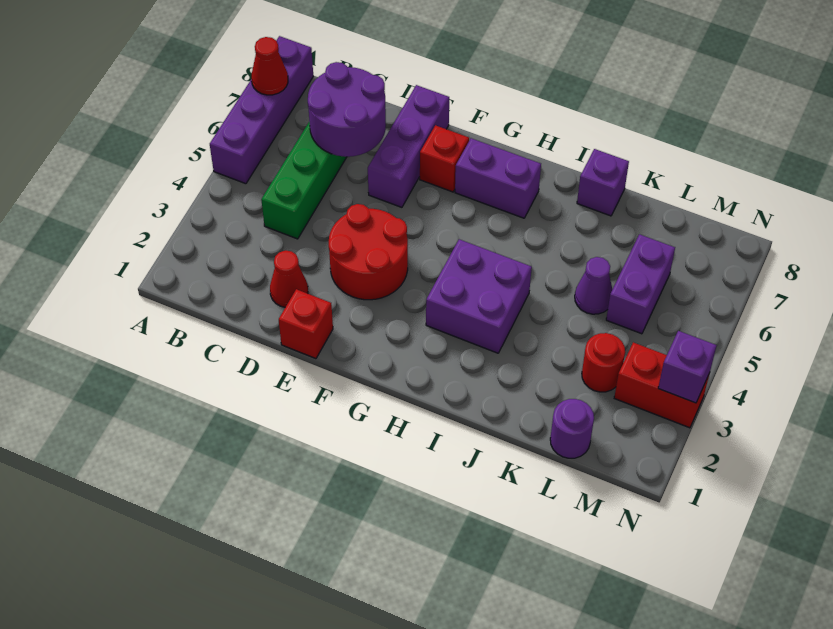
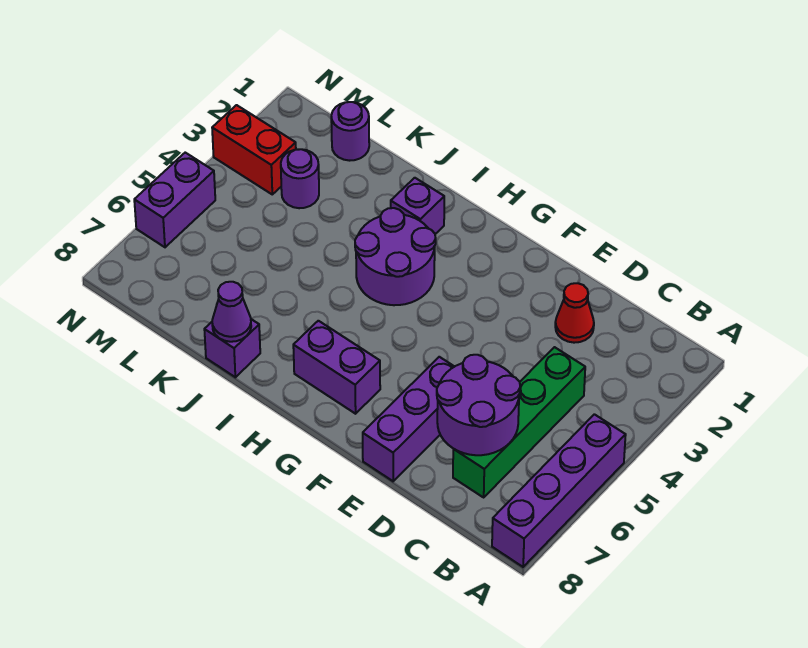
red cone A7 level 2 -> none
red brick E1 level 1 -> none
red round brick E3:F4 level 1 -> none
red brick F7 level 1 -> none
purple brick H3:I4 level 1 -> purple round brick H3:I4 level 1
purple cone K5 level 1 -> purple cone J8 level 2
red round brick L3 level 1 -> purple round brick L3 level 1
purple brick L5:L6 level 1 -> purple brick N5:N6 level 1
purple brick N3 level 2 -> purple brick I2 level 1

